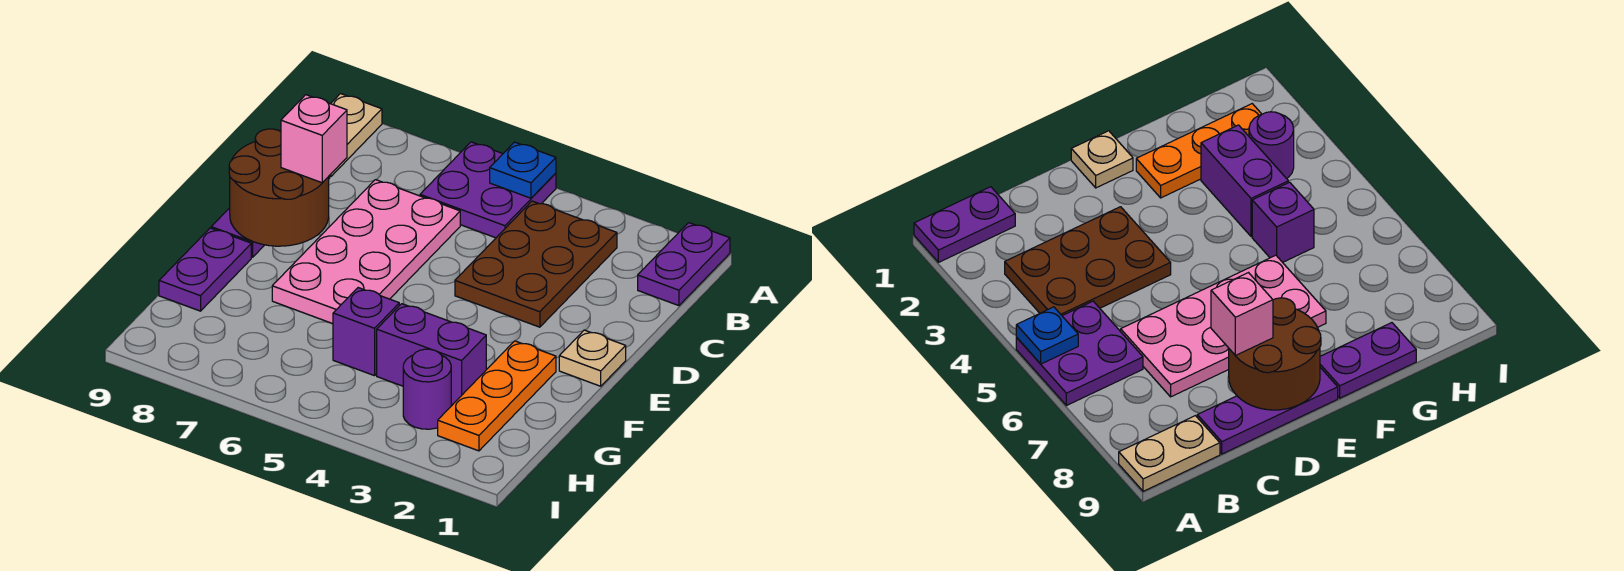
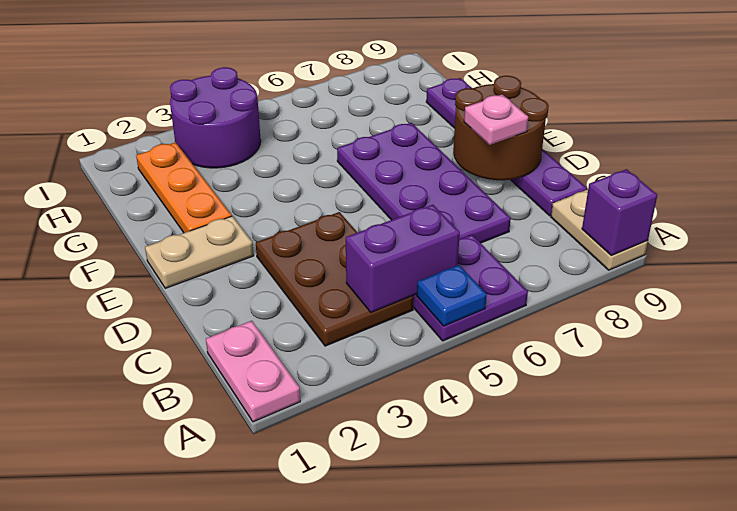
purple plate A1:B1 level 1 -> pink plate A1:B1 level 1
pink plate C6:F7 level 1 -> purple plate C6:F7 level 1
pink brick D8 level 3 -> pink plate D8 level 3
tan plate E1 level 1 -> tan plate E1:E2 level 1
purple brick G3:G4 level 1 -> purple brick B4:B5 level 2
purple brick G5 level 1 -> purple brick A9 level 2
purple round brick H3 level 1 -> purple round brick H3:I4 level 1

